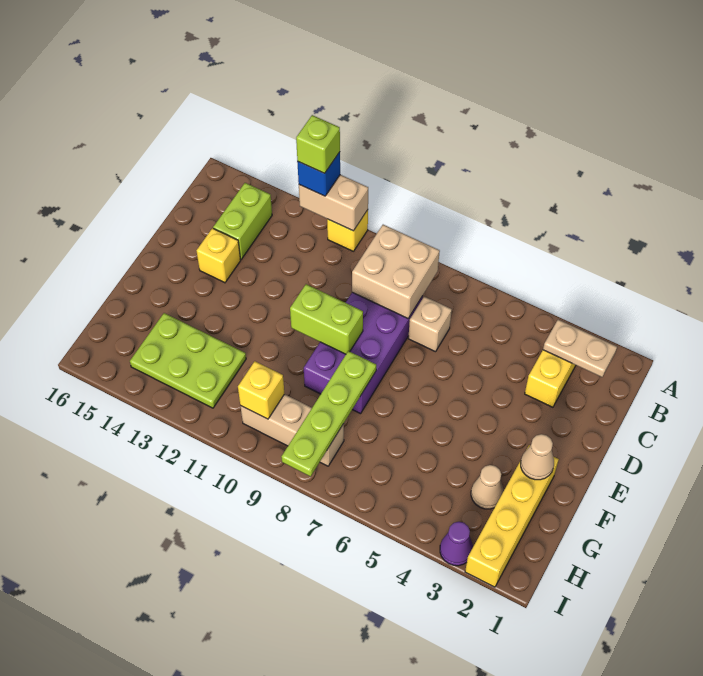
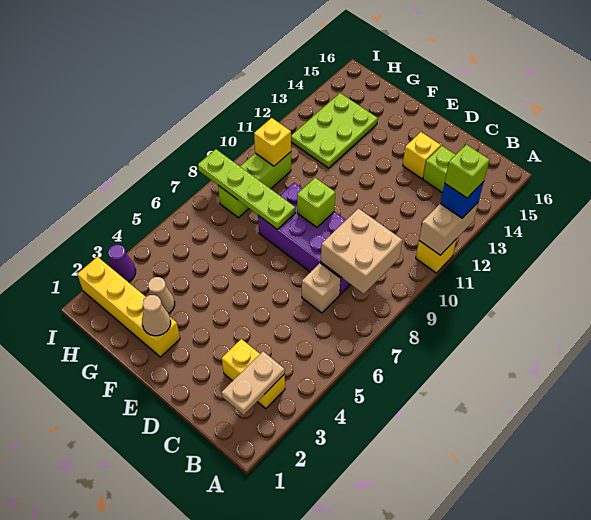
lime brick E9:E10 level 2 -> lime brick E9 level 2
tan brick H8:H10 level 1 -> lime brick H8:H10 level 1

